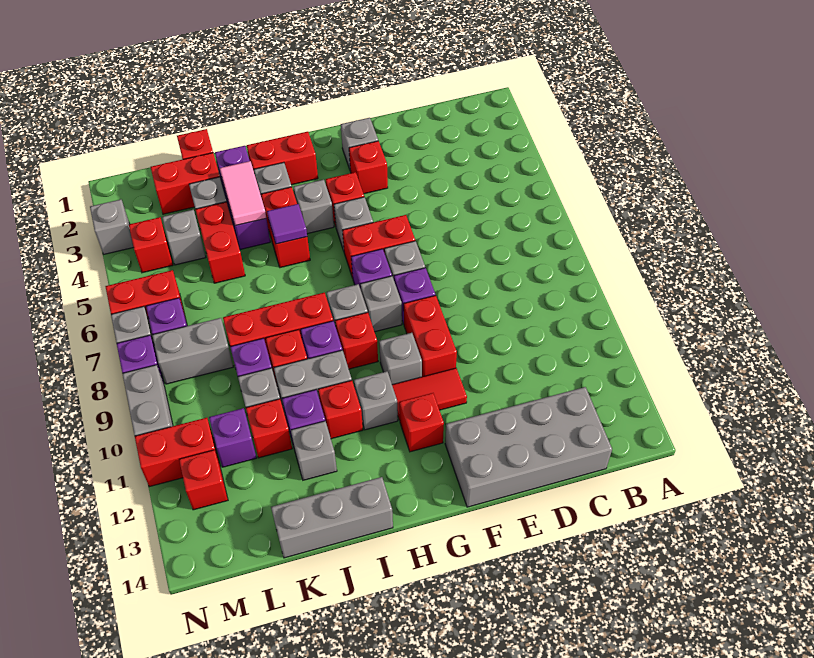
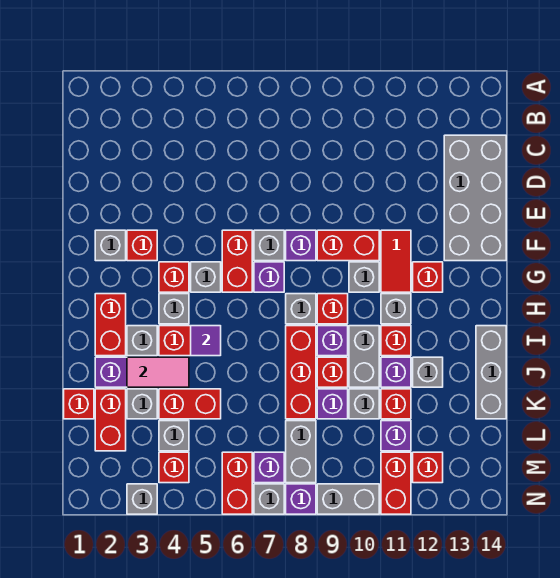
grey brick G8 level 1 -> none

